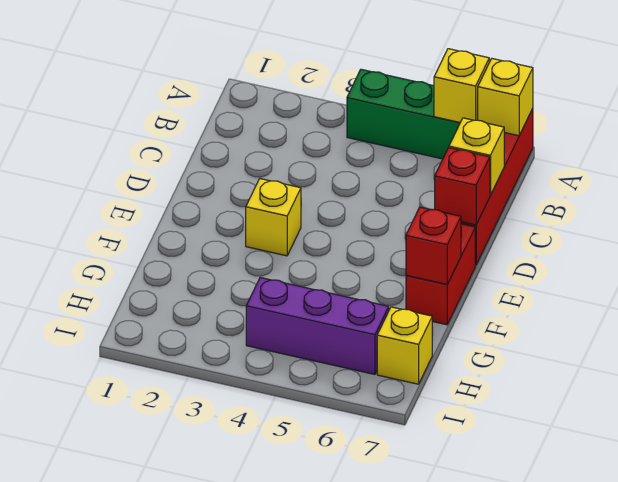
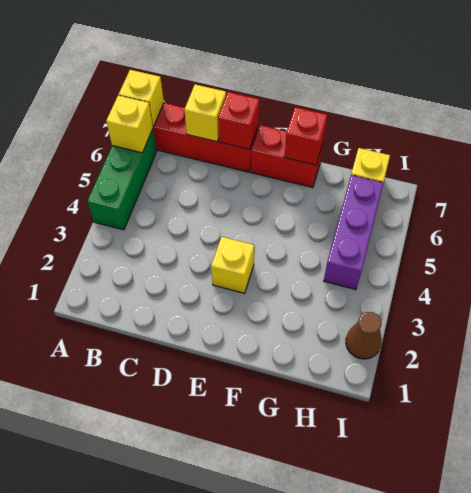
none -> brown cone I2 level 1

